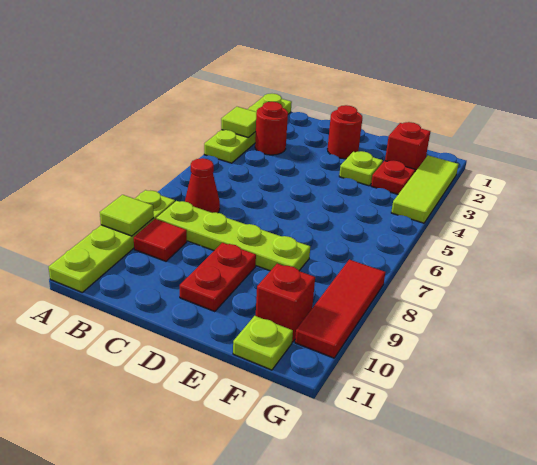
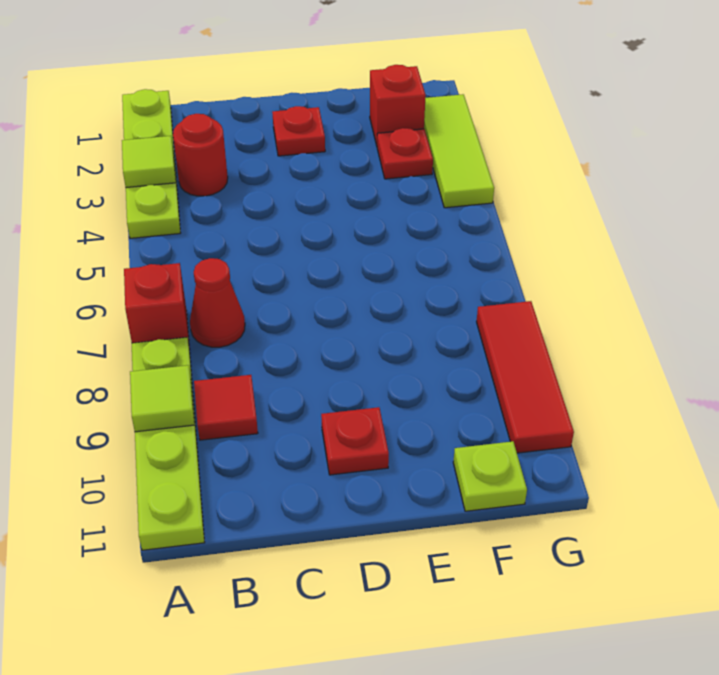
lime plate B8:E8 level 1 -> none
red round brick D2 level 1 -> red plate D2 level 1
red plate D9:D10 level 1 -> red plate D10 level 1
lime plate E3 level 1 -> none
red brick F10 level 1 -> red brick A7 level 1

